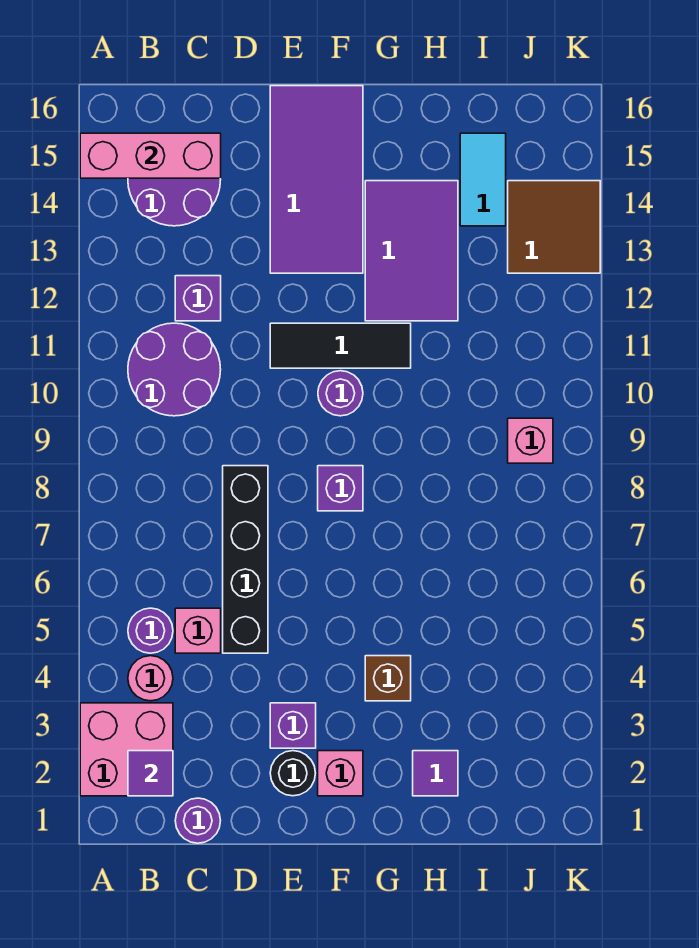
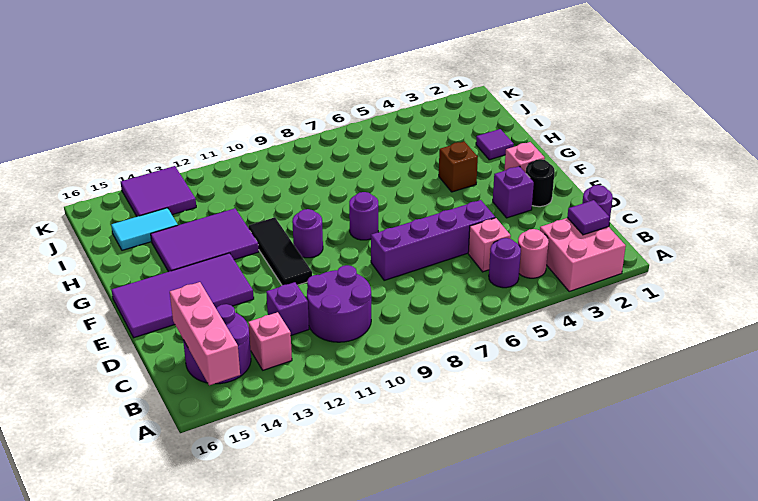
black brick D5:D8 level 1 -> purple brick D5:D8 level 1
purple brick F8 level 1 -> purple round brick F8 level 1
pink brick J9 level 1 -> pink brick B13 level 1
brown tile J13:K14 level 1 -> purple tile J13:K14 level 1

